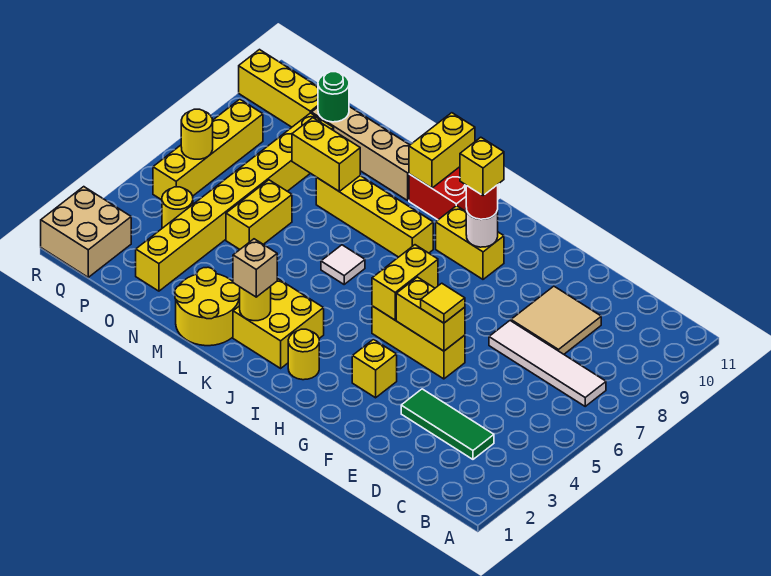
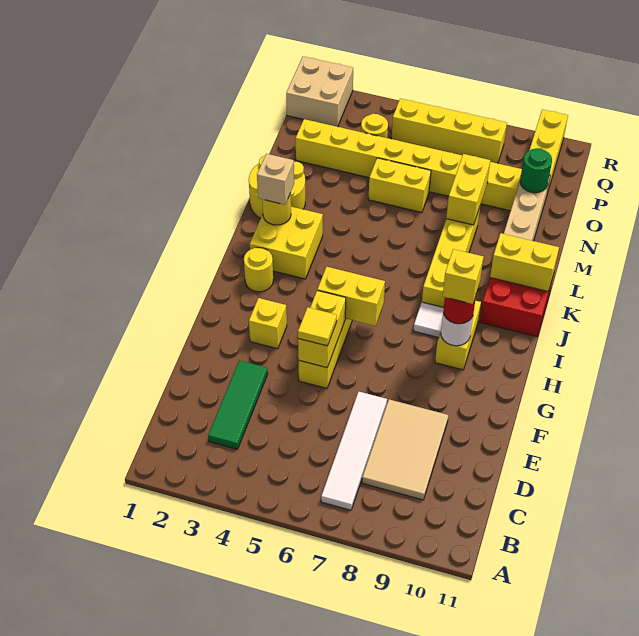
tan tile D8:E9 level 1 -> tan tile C8:E9 level 1
white tile K6 level 1 -> white tile I8 level 1
yellow round brick Q6 level 2 -> none

